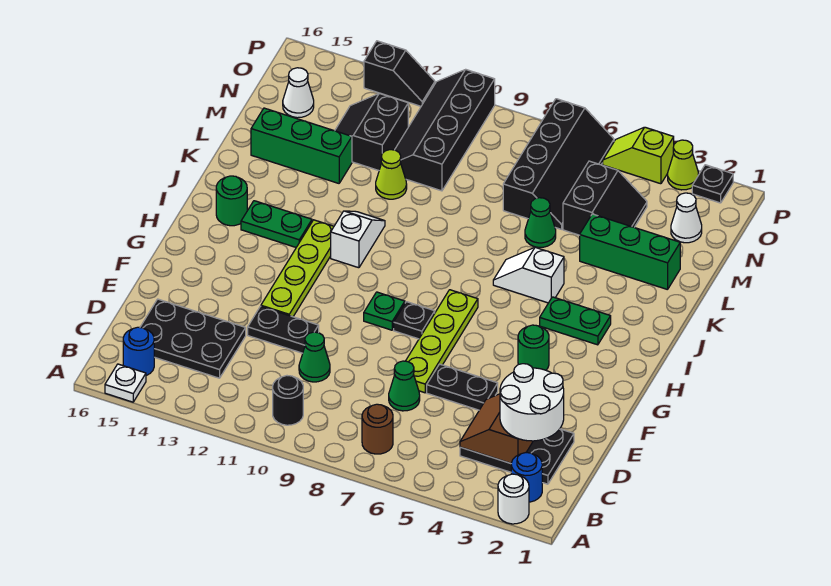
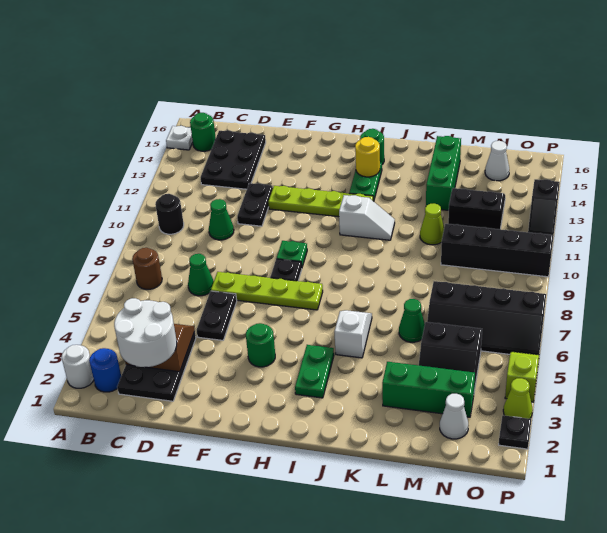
blue round brick B15 level 1 -> green round brick B15 level 1
none -> yellow round brick I14 level 2
green brick L2:L4 level 1 -> green brick L3:N3 level 1

